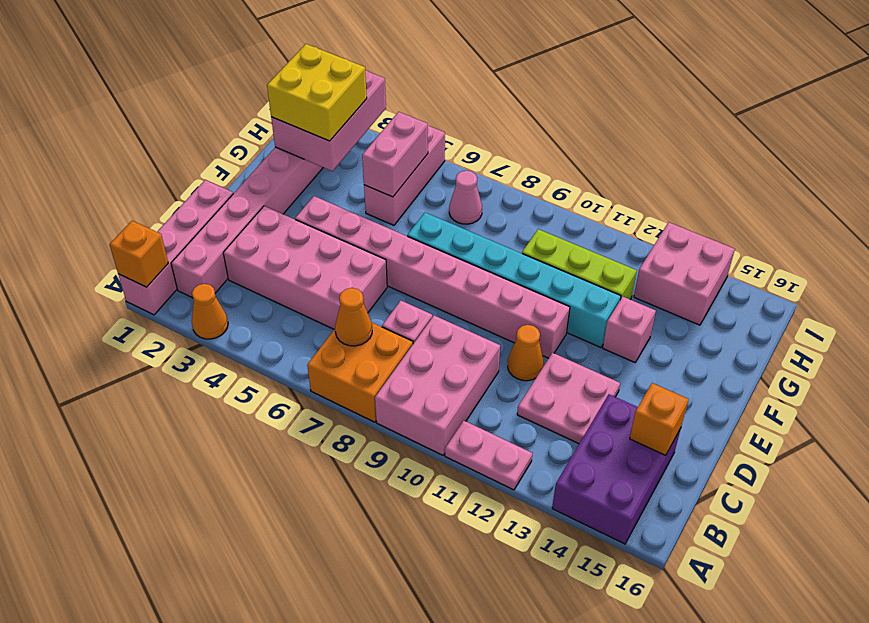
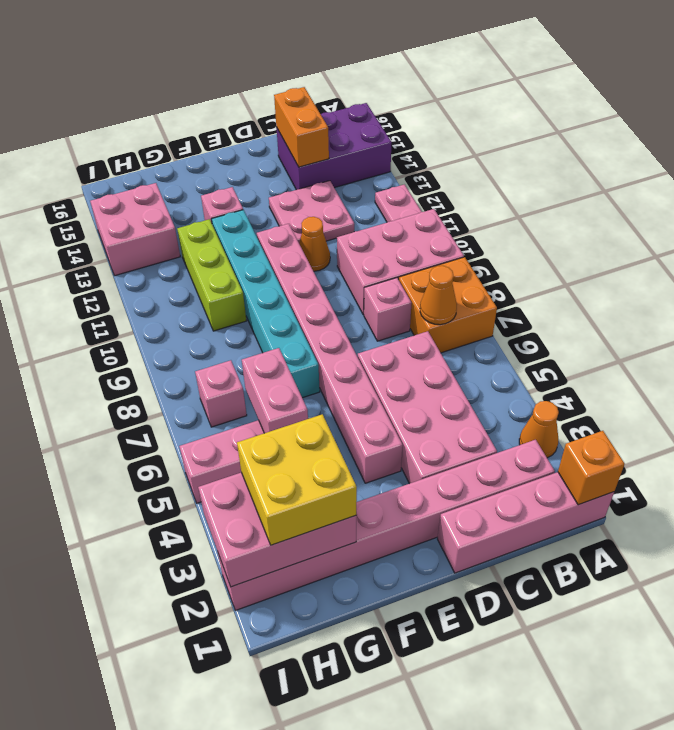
orange brick C15 level 2 -> orange brick C14:C15 level 2
pink brick G5:H5 level 2 -> pink brick G5:G6 level 2
pink cone H7 level 1 -> pink brick H7 level 1

